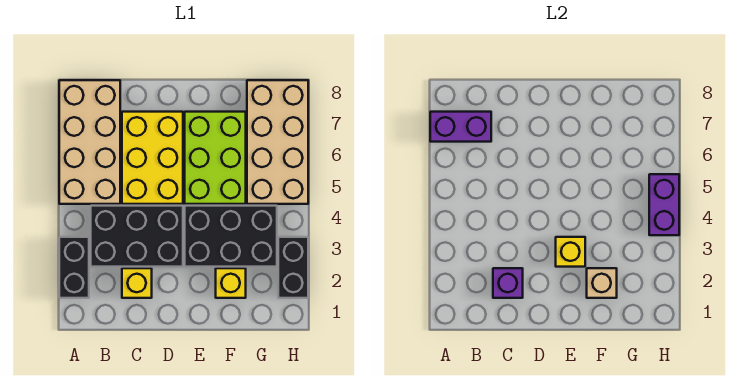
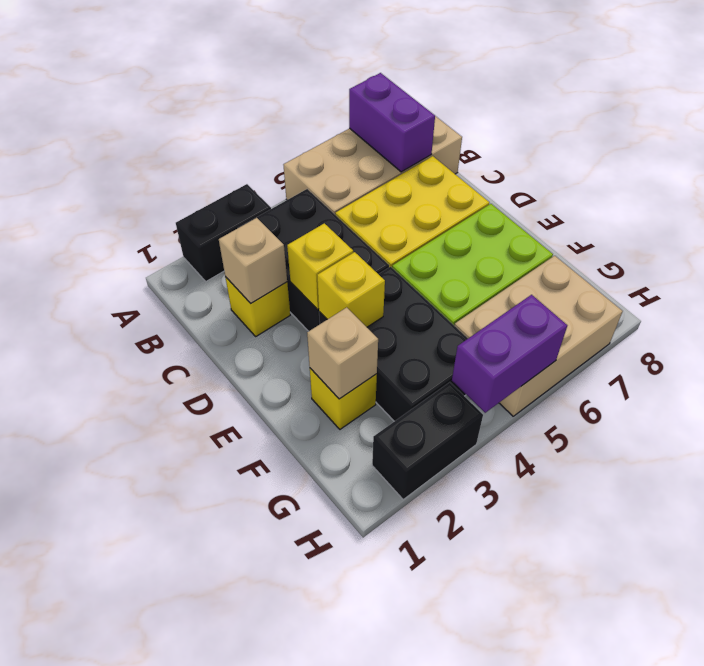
purple brick C2 level 2 -> tan brick C2 level 2
none -> yellow brick D3 level 2
tan brick G5:H8 level 1 -> tan brick G5:H7 level 1

